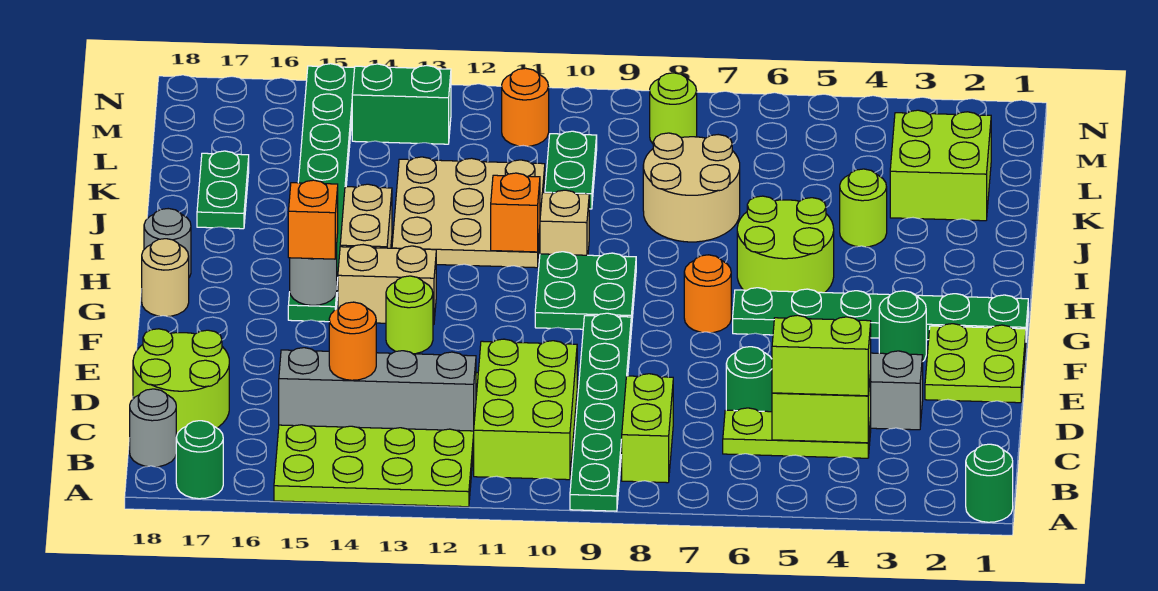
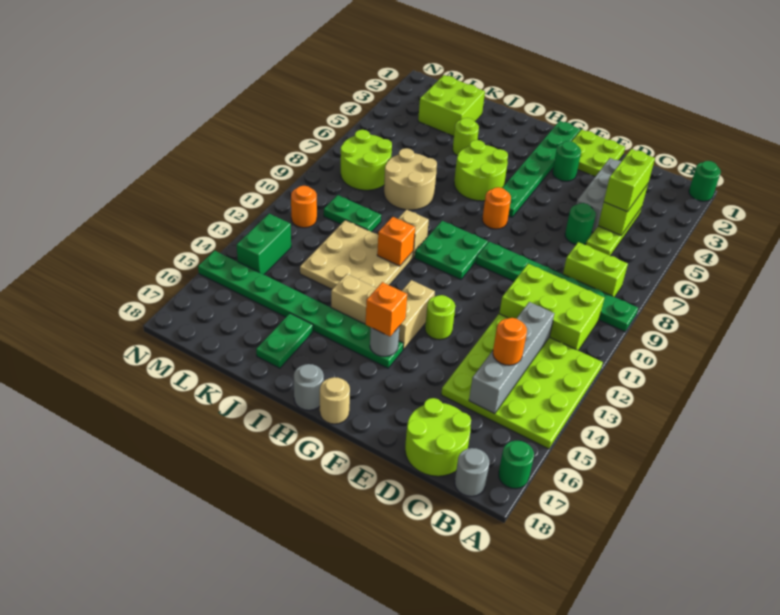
green plate J17:K17 level 1 -> green plate J16:J17 level 1
lime round brick M8 level 1 -> lime round brick L7:M8 level 1

